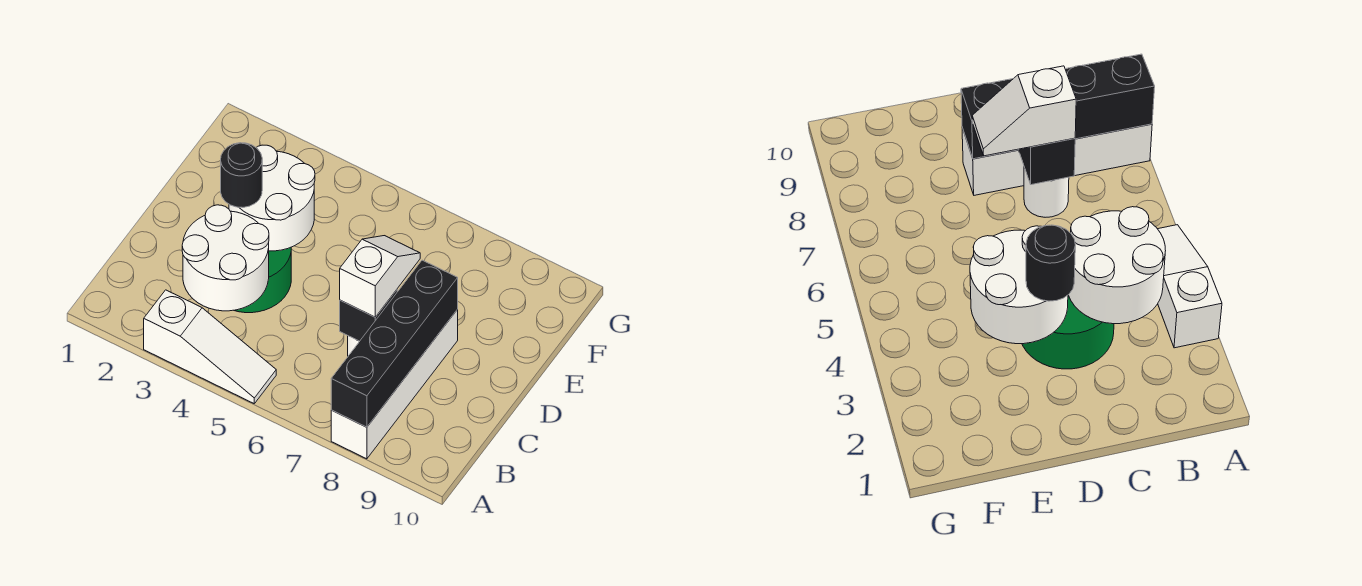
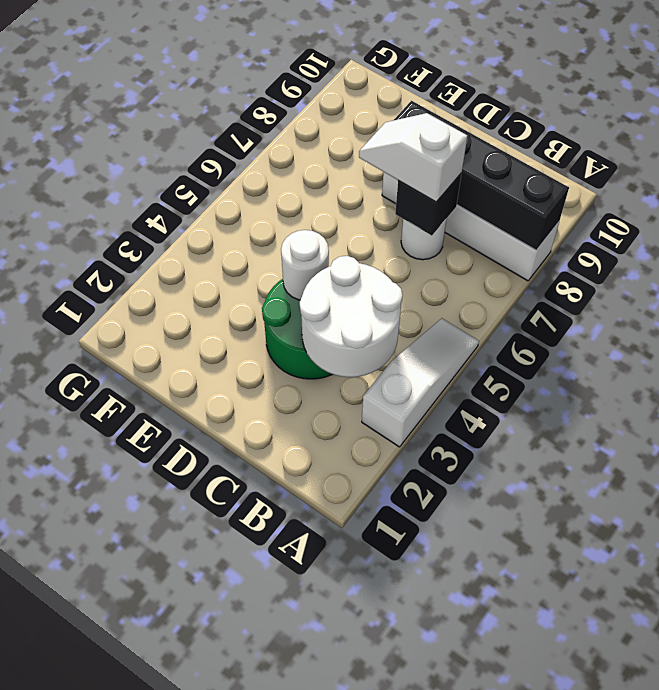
white round brick D3:E4 level 2 -> white round brick D4 level 2
black round brick D3 level 3 -> none

